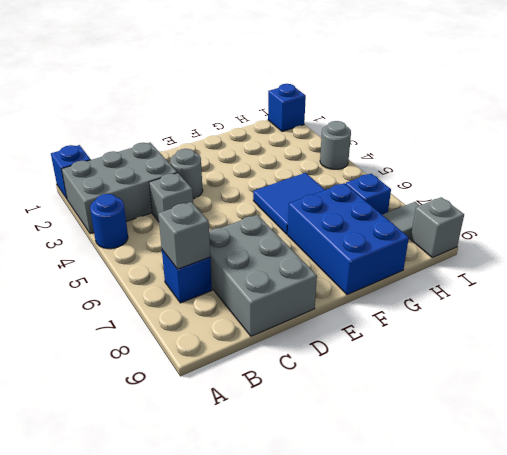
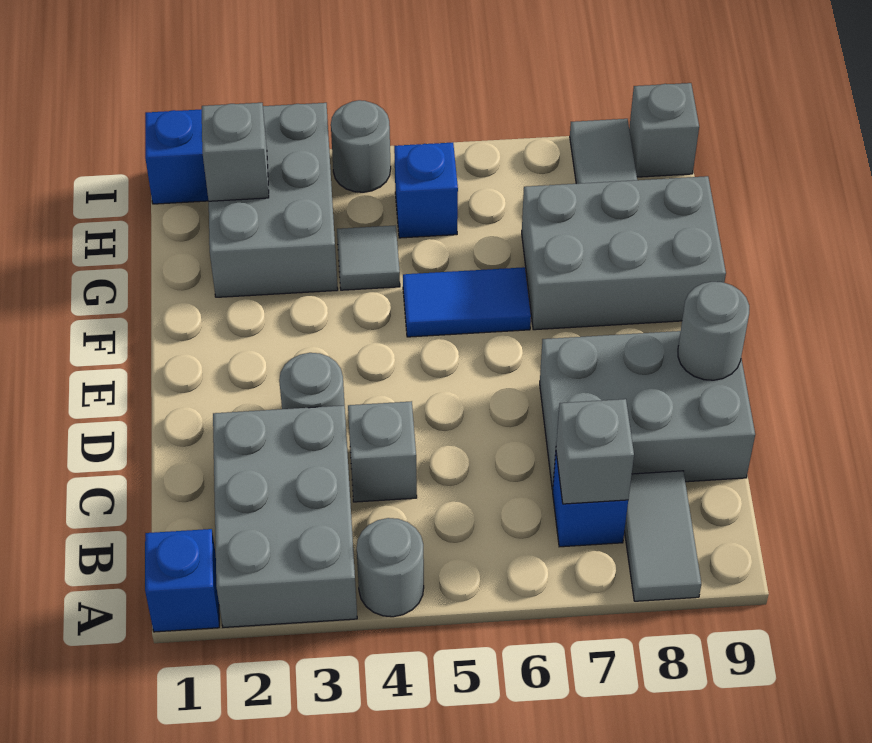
blue round brick A4 level 1 -> grey round brick A4 level 1
none -> grey tile A8:B8 level 1
none -> grey round brick D9 level 2
blue tile F5:G6 level 1 -> blue tile F5:F6 level 1
blue brick F7:G9 level 1 -> grey brick F7:G9 level 1
none -> grey brick G2:I3 level 1
none -> grey tile G4 level 1
none -> grey brick H2 level 2
blue brick H7 level 1 -> blue brick H5 level 1

